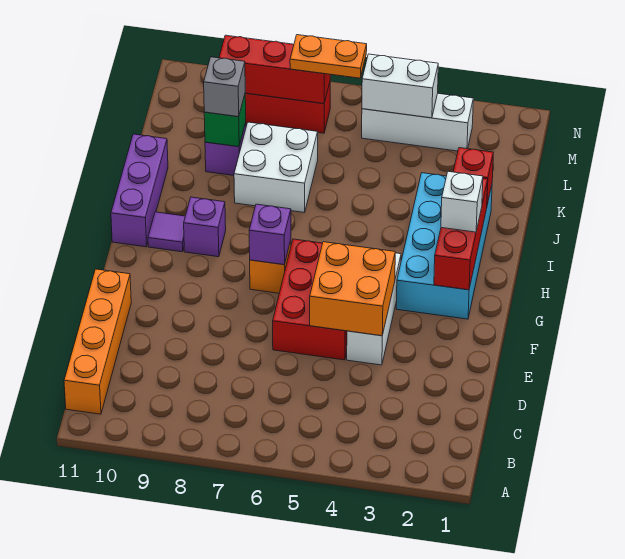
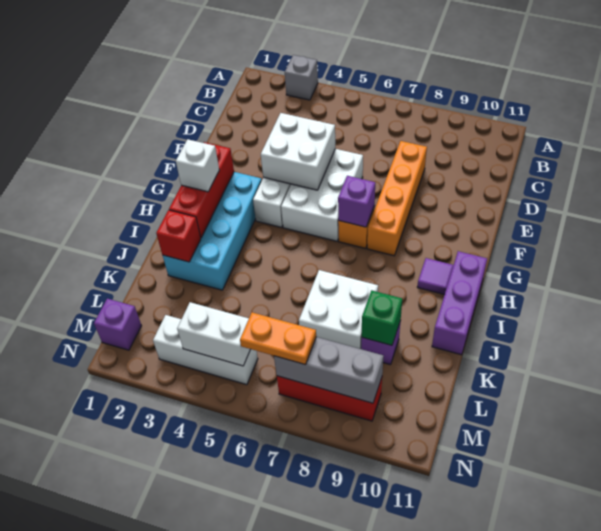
orange brick B11:E11 level 1 -> orange brick D8:G8 level 1
orange brick E4:F5 level 2 -> white brick E4:F5 level 2
red brick E5:G6 level 1 -> white brick E5:G6 level 1
purple brick H9 level 1 -> purple brick M1 level 1
grey brick K9 level 3 -> grey brick A3 level 1
red brick M7:M9 level 2 -> grey brick M7:M9 level 2

